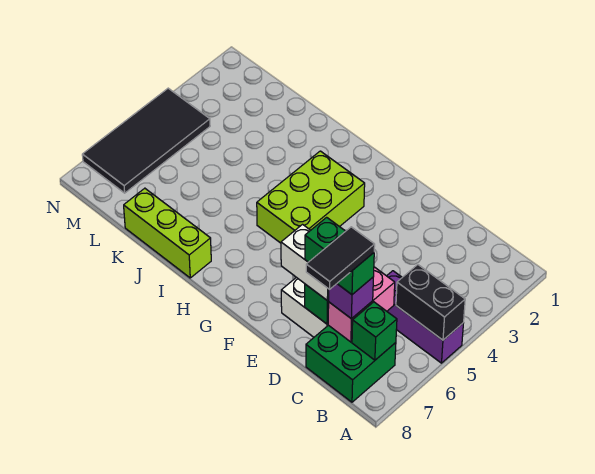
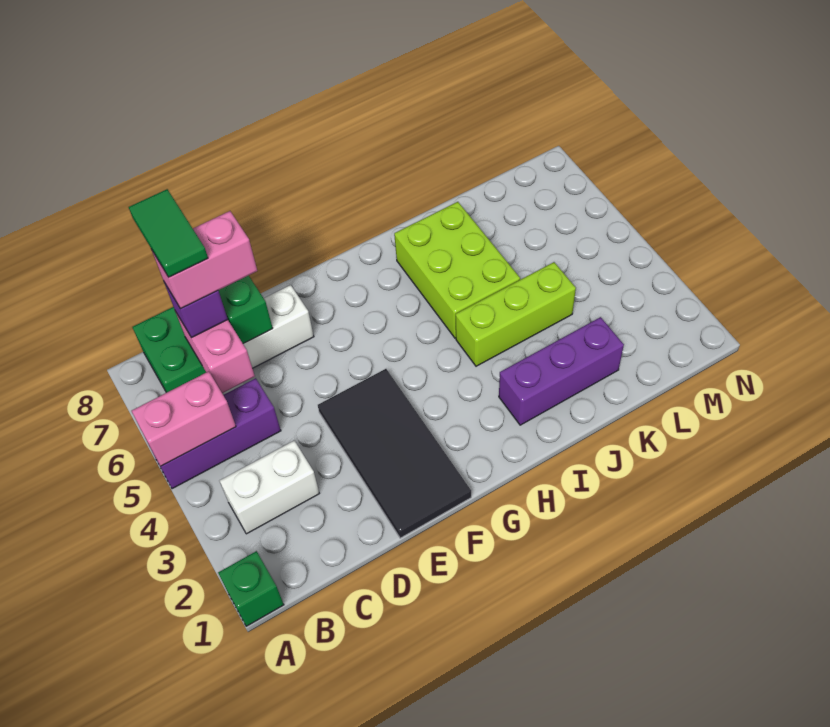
black brick A5:B5 level 2 -> pink brick A5:B5 level 2
green brick B7 level 2 -> green brick A1 level 1
green brick C7:D7 level 4 -> pink brick C7:D7 level 4
black tile C7:C8 level 5 -> green tile C7:C8 level 5
white brick D7:E7 level 3 -> white brick B3:C3 level 1
lime brick G3:H5 level 1 -> lime brick I5:J7 level 1
none -> purple brick I2:K2 level 1
lime brick I8:K8 level 1 -> lime brick I4:K4 level 1
black tile M4:N7 level 1 -> black tile E1:F4 level 1

